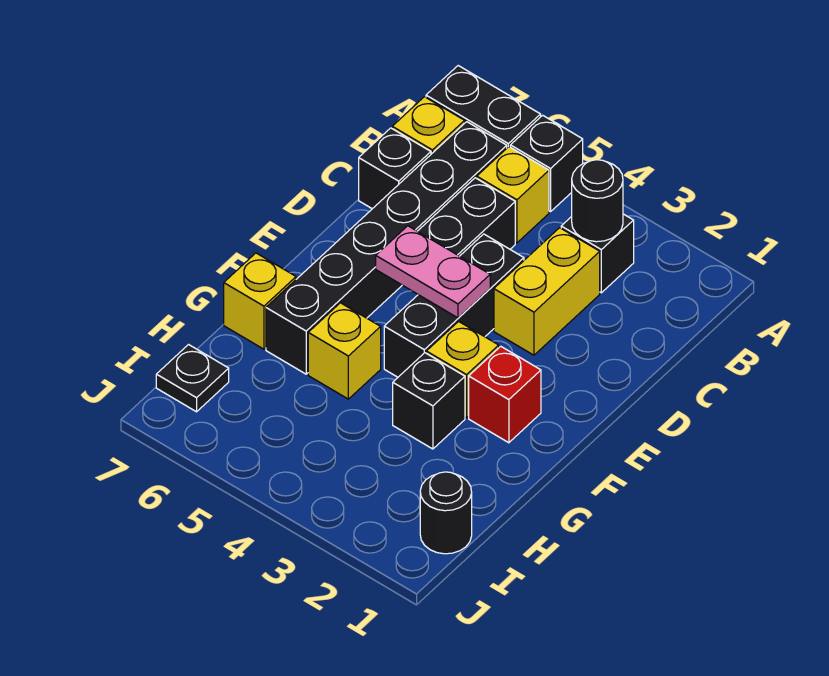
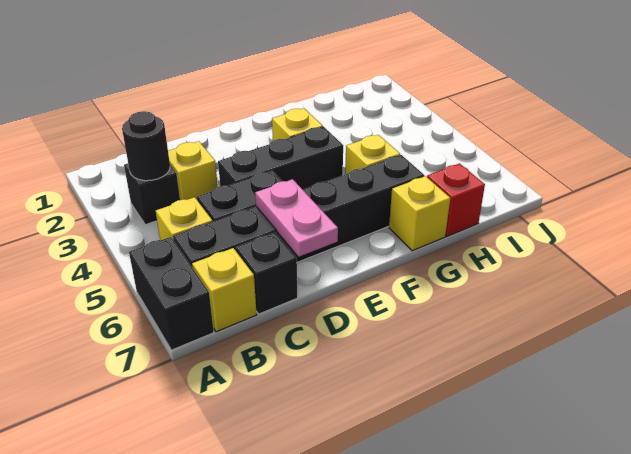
black brick A5 level 1 -> none
yellow brick C3:D3 level 1 -> yellow brick C3 level 1
pink plate E4:E5 level 2 -> pink plate D6:D7 level 2
red brick F2 level 1 -> red brick H7 level 1
black brick G3 level 1 -> none
black round brick I1 level 1 -> none
black plate I7 level 1 -> none

